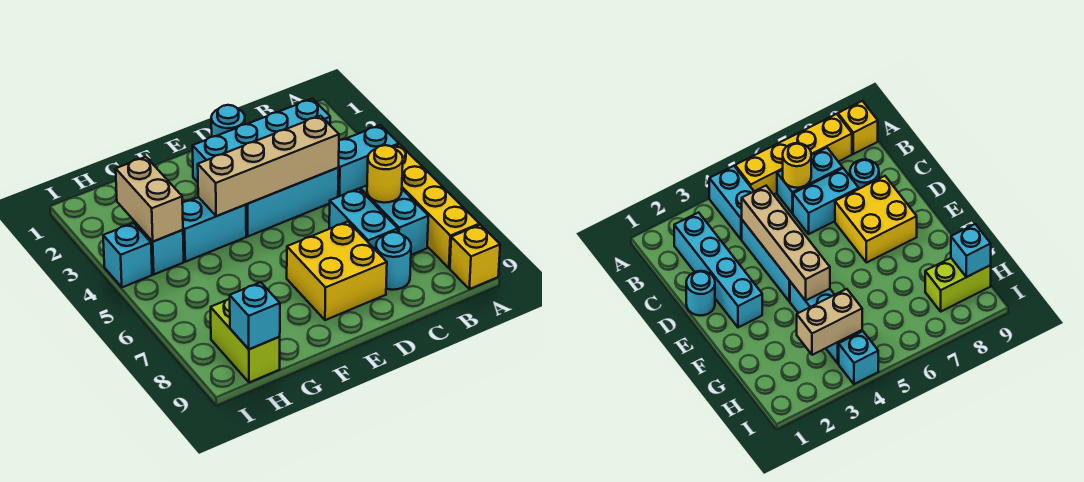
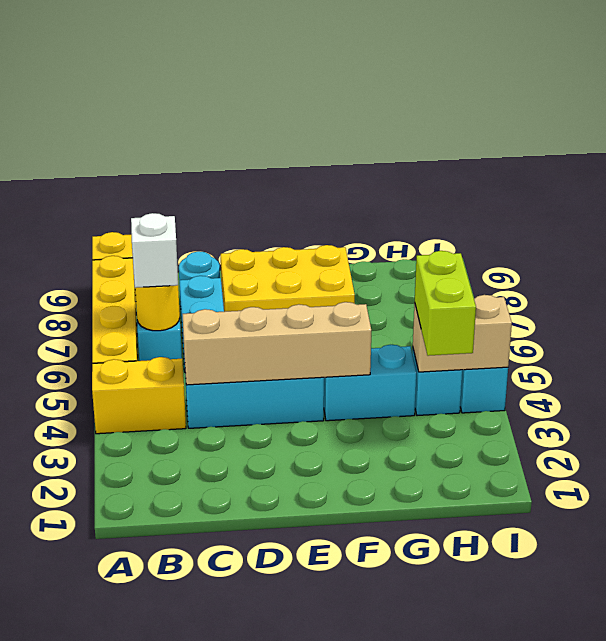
cyan brick A4:B4 level 1 -> yellow brick A4:B4 level 1
cyan brick B2:E2 level 1 -> none
none -> white brick B6 level 3
cyan round brick D1 level 1 -> none
yellow brick D7:E8 level 1 -> yellow brick D7:F8 level 1
tan brick H3:H4 level 2 -> tan brick H4:I4 level 2
lime brick H8:H9 level 1 -> lime brick H3:H4 level 3
cyan brick H9 level 2 -> none

